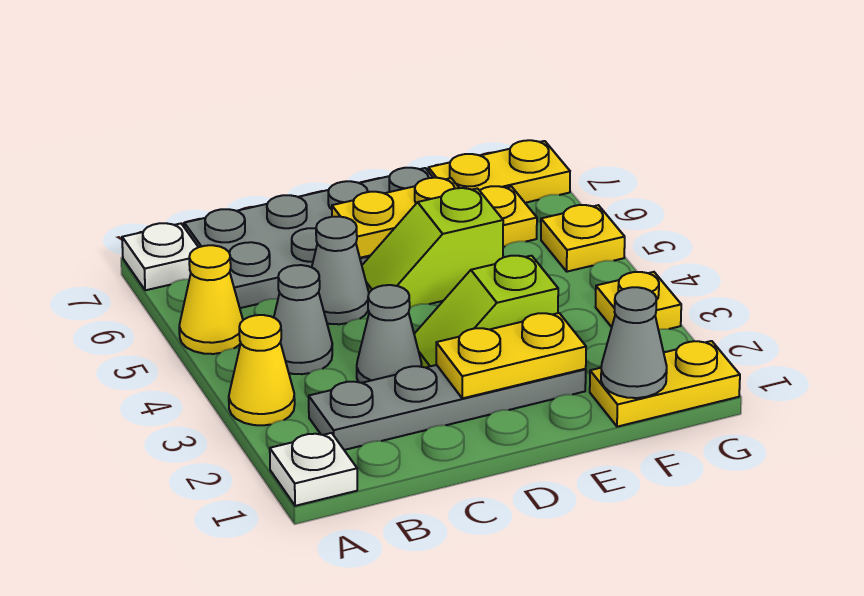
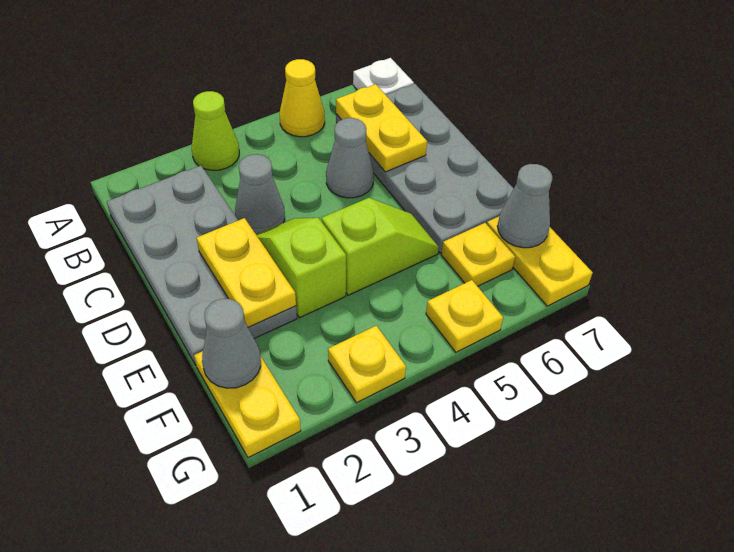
white plate A1 level 1 -> none
yellow cone A3 level 1 -> lime cone A3 level 1
grey plate B2:E2 level 1 -> grey plate B1:E2 level 1
grey cone B4 level 1 -> grey cone F7 level 2
lime slope D5:E5 level 1 top E -> lime slope E4:E5 level 1 top 4
yellow plate D6:E6 level 2 -> yellow plate B6:C6 level 2

